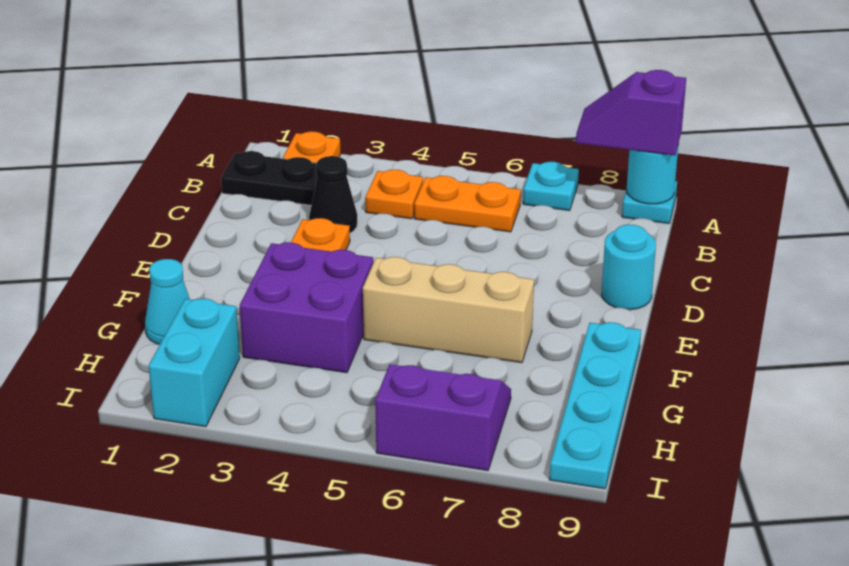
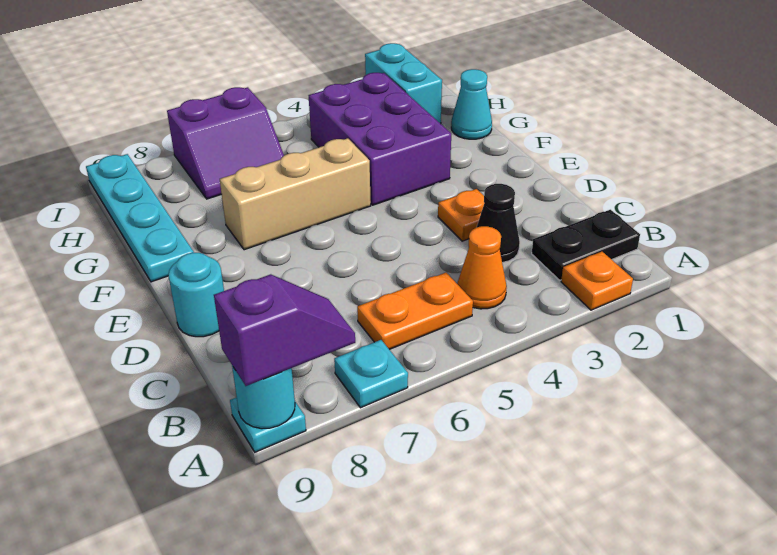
orange plate B4 level 1 -> orange cone B4 level 1
purple brick F3:G4 level 1 -> purple brick F3:H4 level 1

